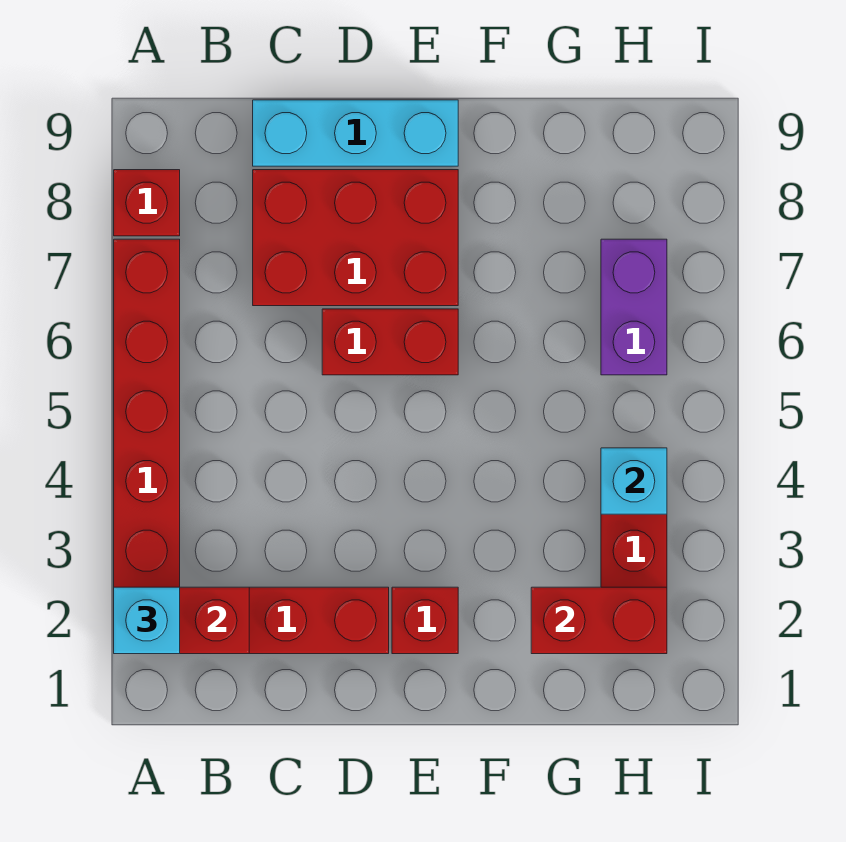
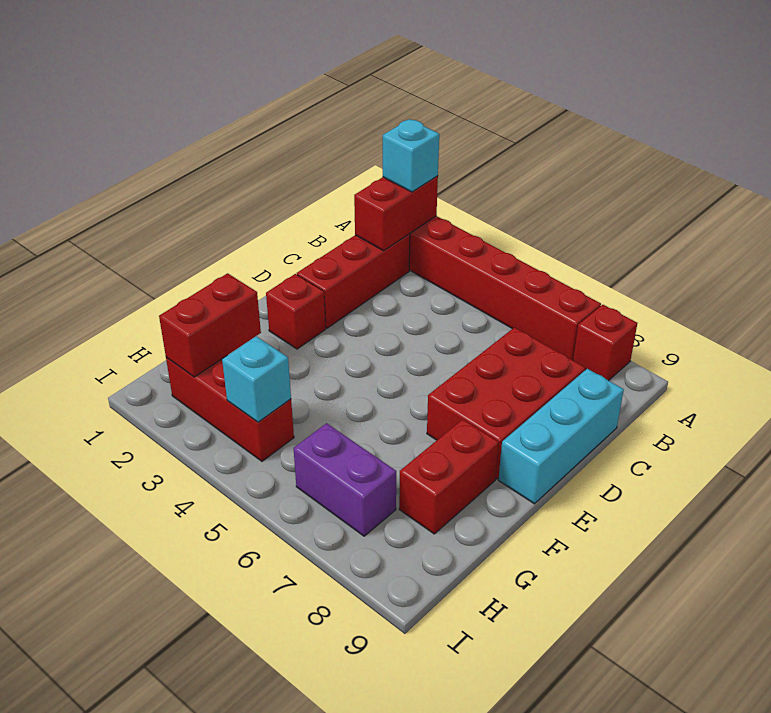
red brick D6:E6 level 1 -> red brick F8:G8 level 1

